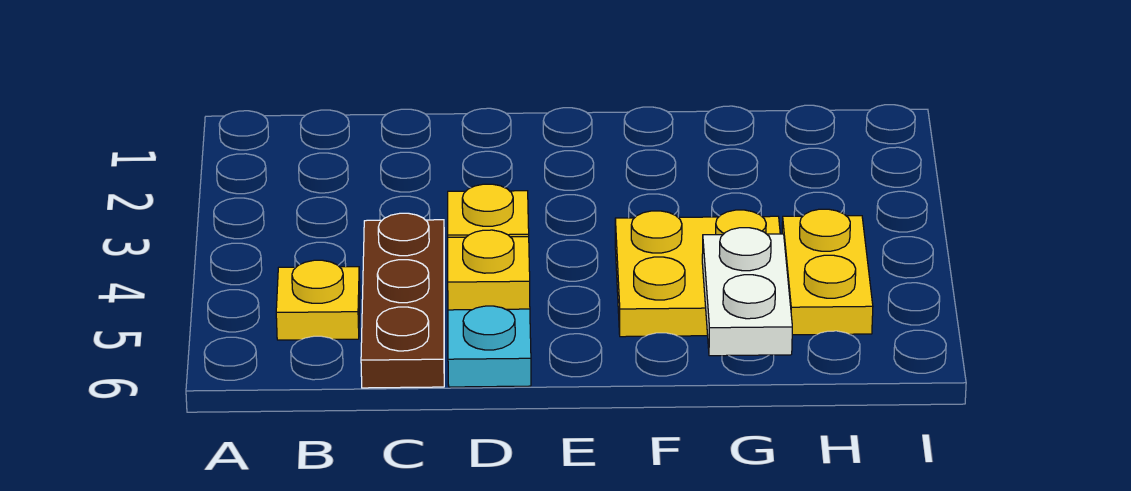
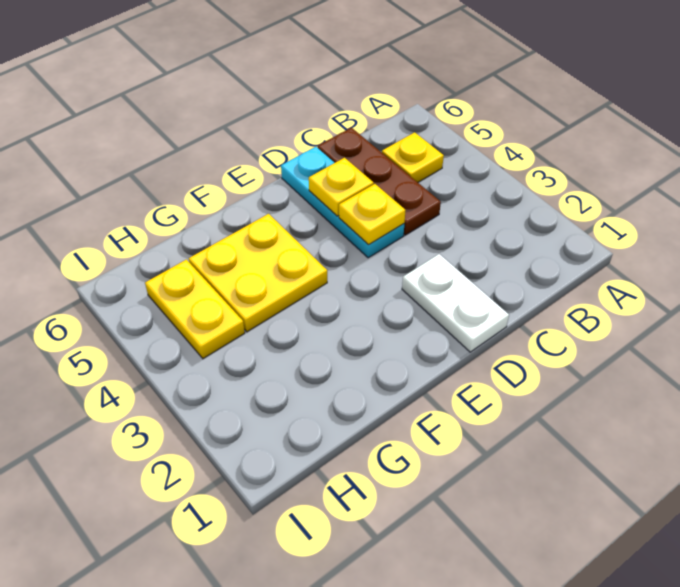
white plate G5:G6 level 2 -> white plate D1:D2 level 1

